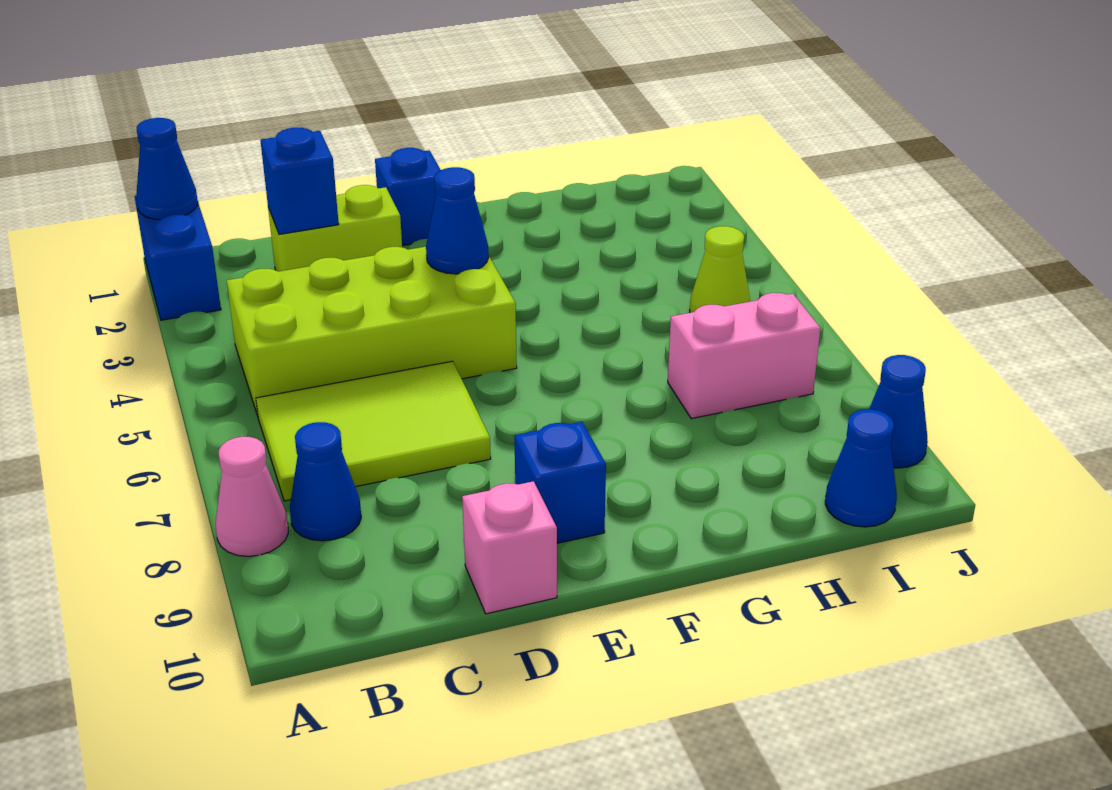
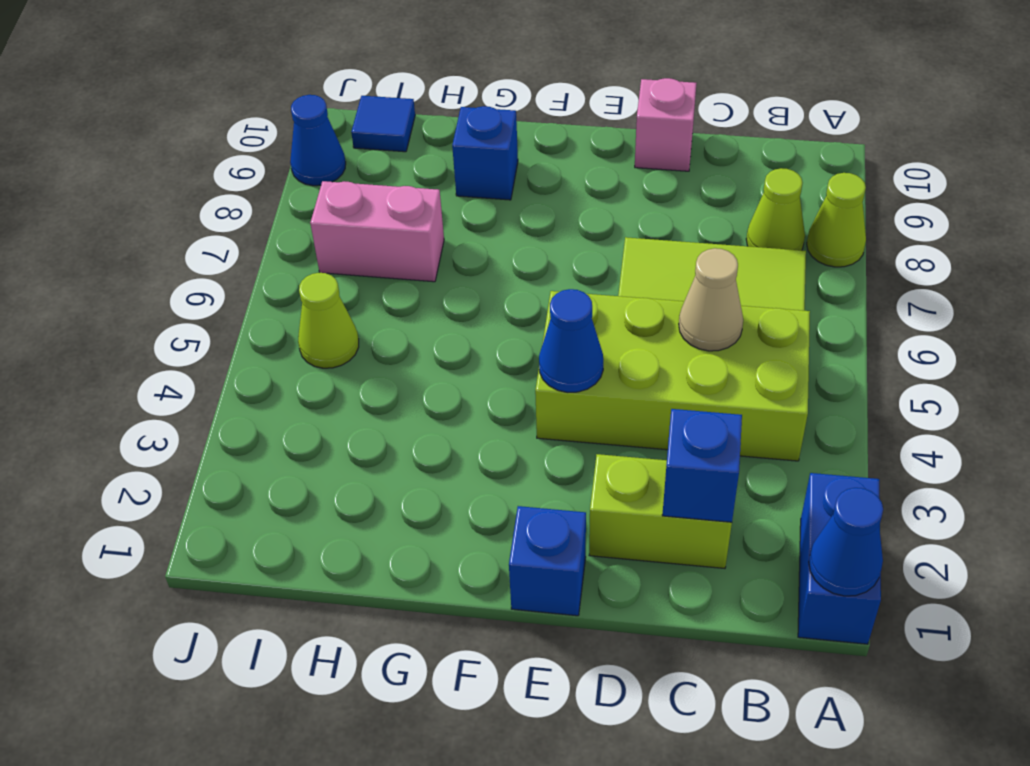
pink cone A8 level 1 -> lime cone A8 level 1
blue cone B8 level 1 -> lime cone B8 level 1
none -> tan cone C5 level 2
blue brick E9 level 1 -> blue brick G9 level 1
blue cone I10 level 1 -> blue tile I10 level 1

